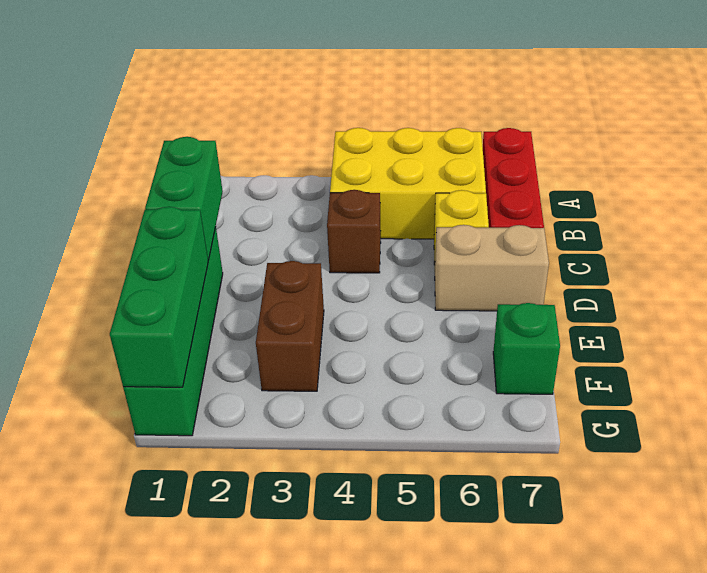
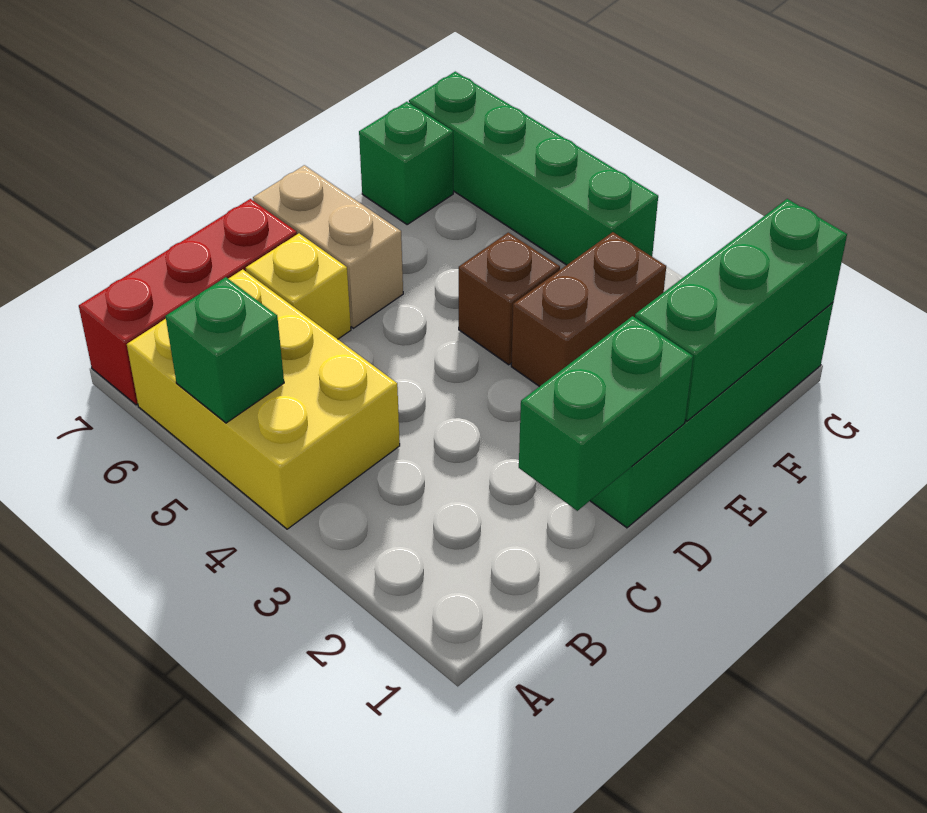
none -> green brick A5 level 2
brown brick C4 level 1 -> brown brick E4 level 1
none -> green brick G4:G7 level 1

